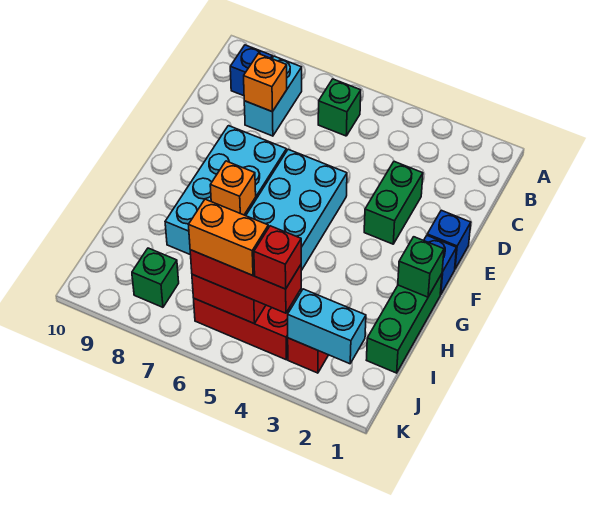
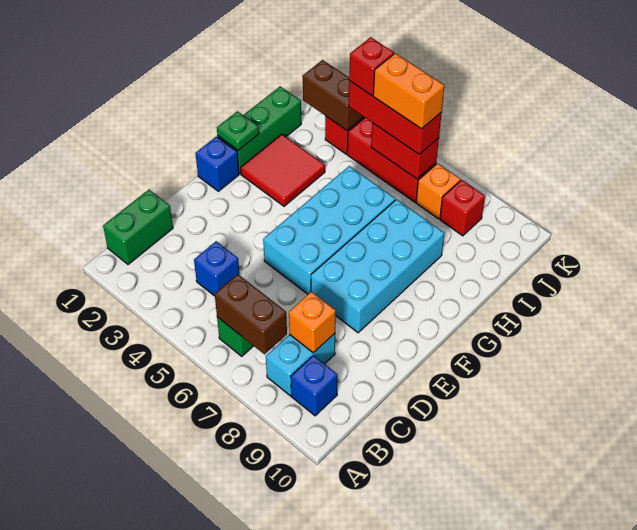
none -> brown brick B6:B7 level 2
green brick D3:E3 level 1 -> green brick B1:C1 level 1
blue brick E1 level 1 -> blue brick C4 level 1
green brick G1 level 2 -> green plate G1 level 2
none -> red tile G2:H3 level 1
orange brick G7 level 2 -> orange brick J7 level 1
cyan brick J2:J3 level 2 -> brown brick J2:J3 level 2
green brick J8 level 1 -> red brick J8 level 1

